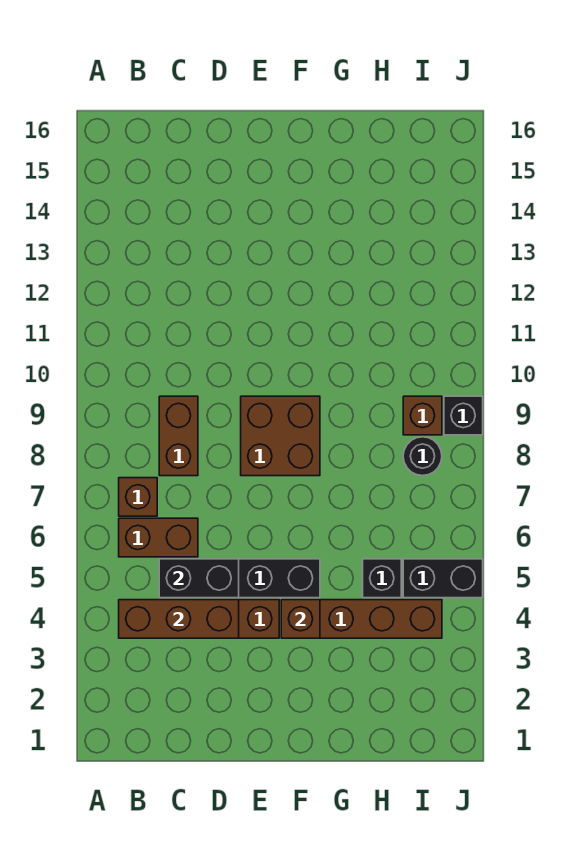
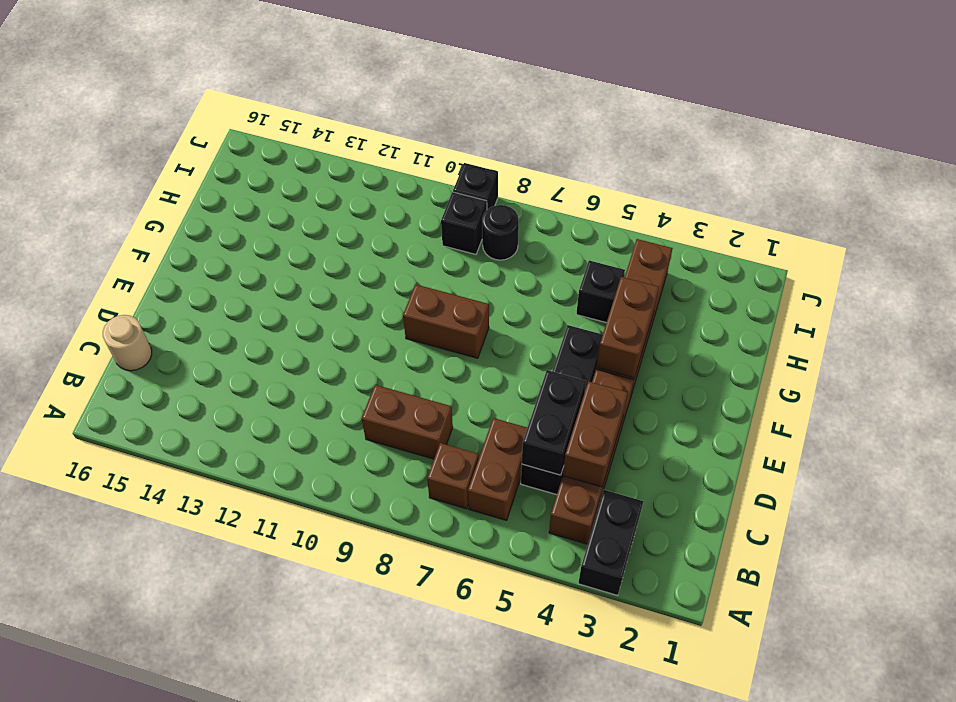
brown brick B4:D4 level 2 -> brown brick C4:D4 level 2
none -> tan round brick C16 level 1
brown brick E8:F9 level 1 -> brown brick F8:F9 level 1
brown brick F4 level 2 -> brown brick F4:G4 level 2
black brick I5:J5 level 1 -> black brick A3:B3 level 1
brown brick I9 level 1 -> black brick I9 level 1

